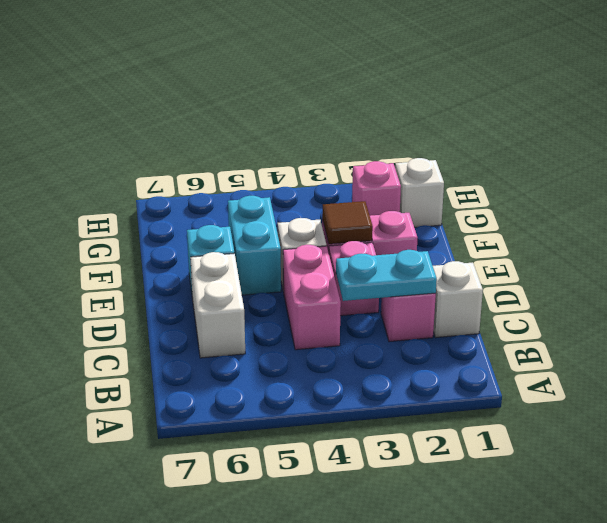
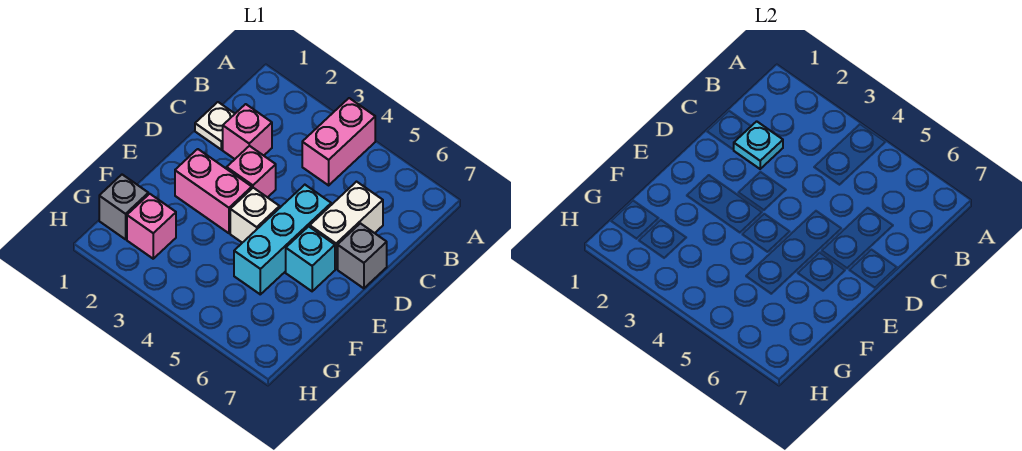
white brick C1 level 1 -> white plate C1 level 1
cyan plate C2:C3 level 2 -> cyan plate C2 level 2
pink brick C4:D4 level 1 -> pink brick A4:B4 level 1
none -> grey brick D7 level 1
brown tile E3 level 2 -> none
cyan brick E5:F5 level 1 -> cyan brick D5:F5 level 1
white brick G1 level 1 -> grey brick G1 level 1

